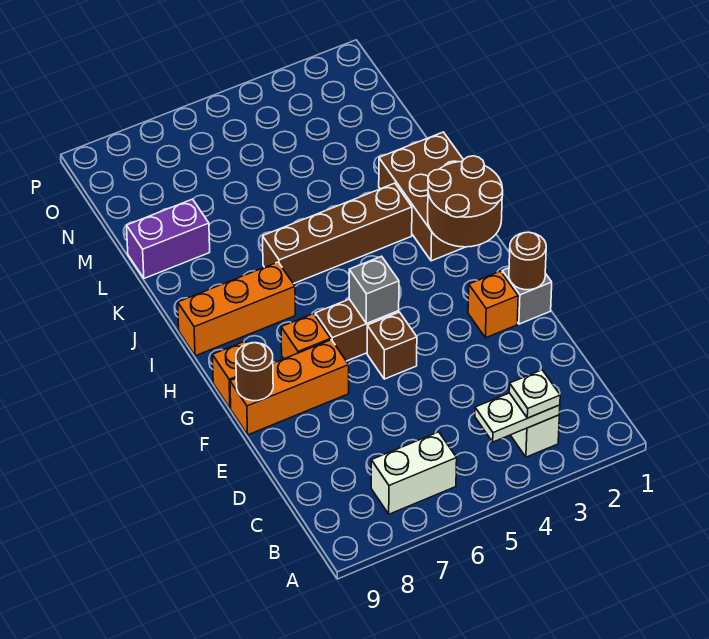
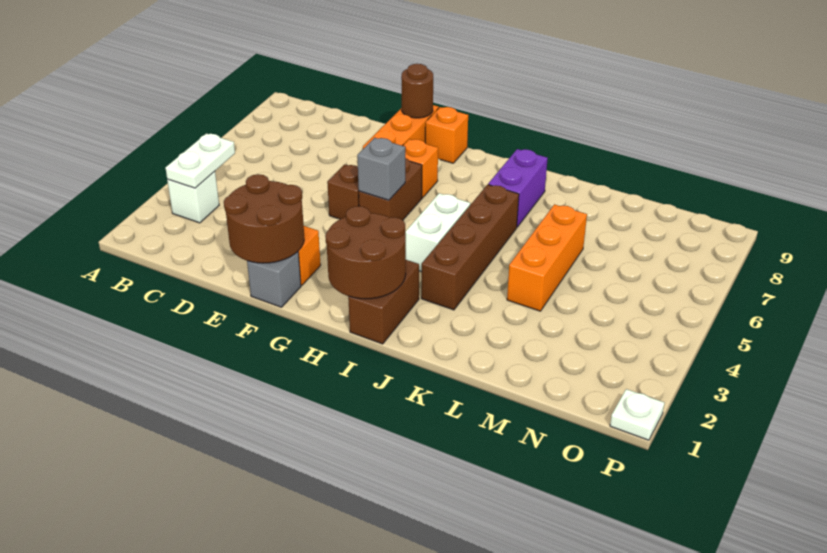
white plate B3 level 3 -> white plate P1 level 1
white brick B6:B7 level 1 -> white brick I4:I5 level 1
brown round brick F1 level 2 -> brown round brick E1:F2 level 2
brown brick I1:K2 level 1 -> brown brick I1:I2 level 1
orange brick I7:I9 level 1 -> orange brick L4:L6 level 1
purple brick L8:L9 level 1 -> purple brick J7:J8 level 1

